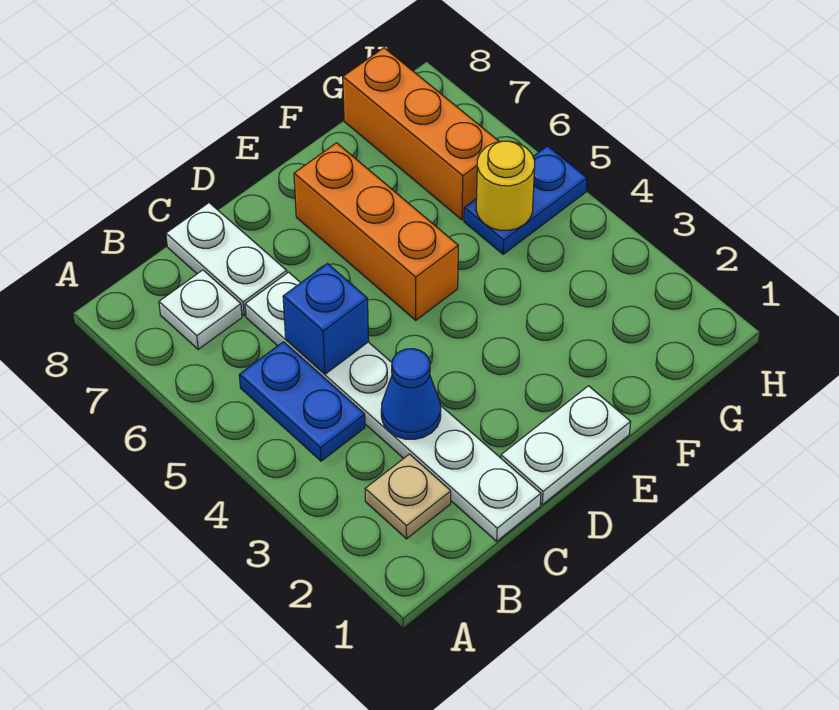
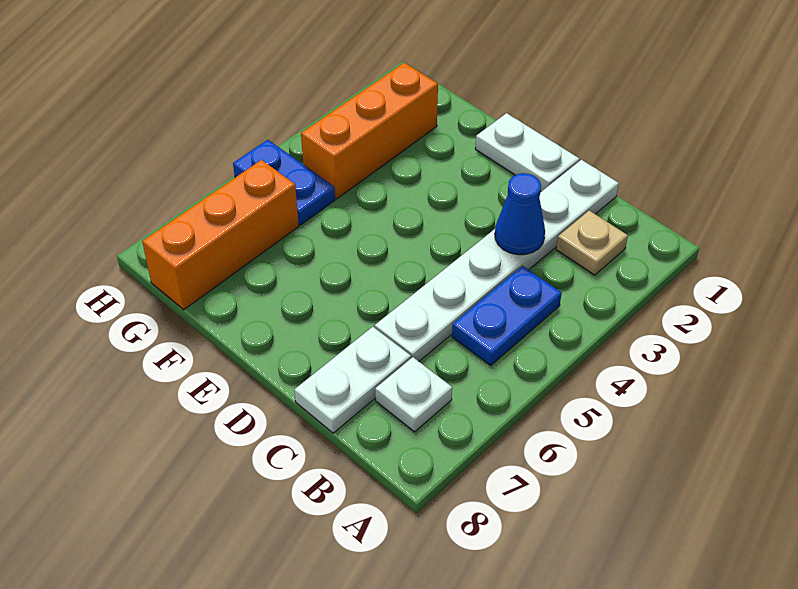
blue brick C5 level 2 -> none
orange brick E5:E7 level 1 -> orange brick G2:G4 level 1
yellow round brick G5 level 2 -> none

